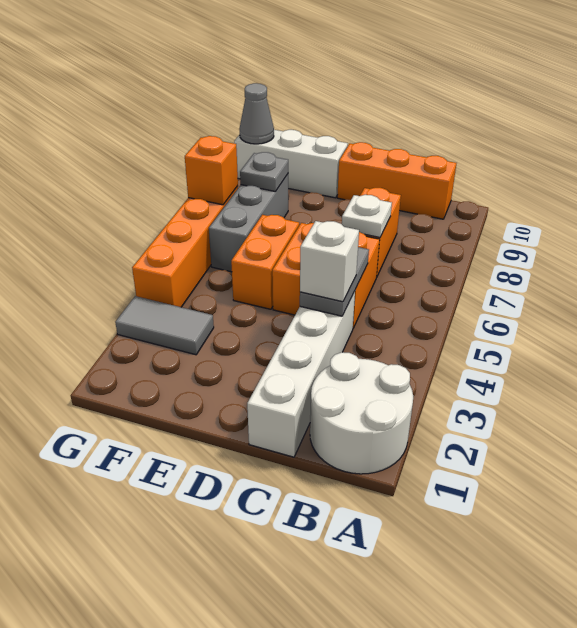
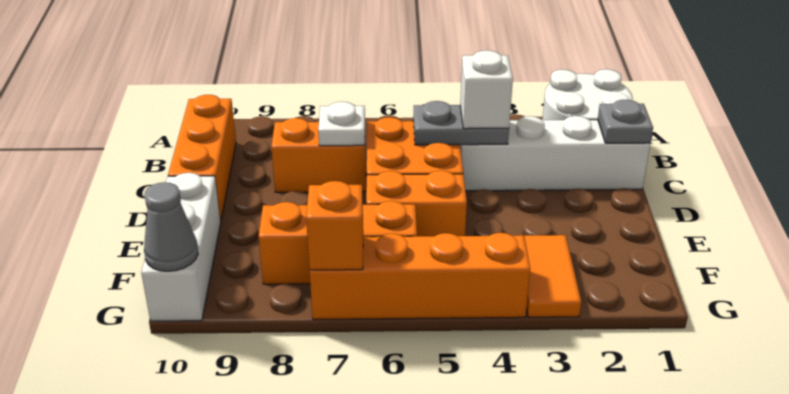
grey tile F3:G3 level 1 -> orange tile F3:G3 level 1
grey brick F6:F8 level 1 -> orange brick F6:F8 level 1
grey plate F8 level 2 -> grey plate C1 level 2

